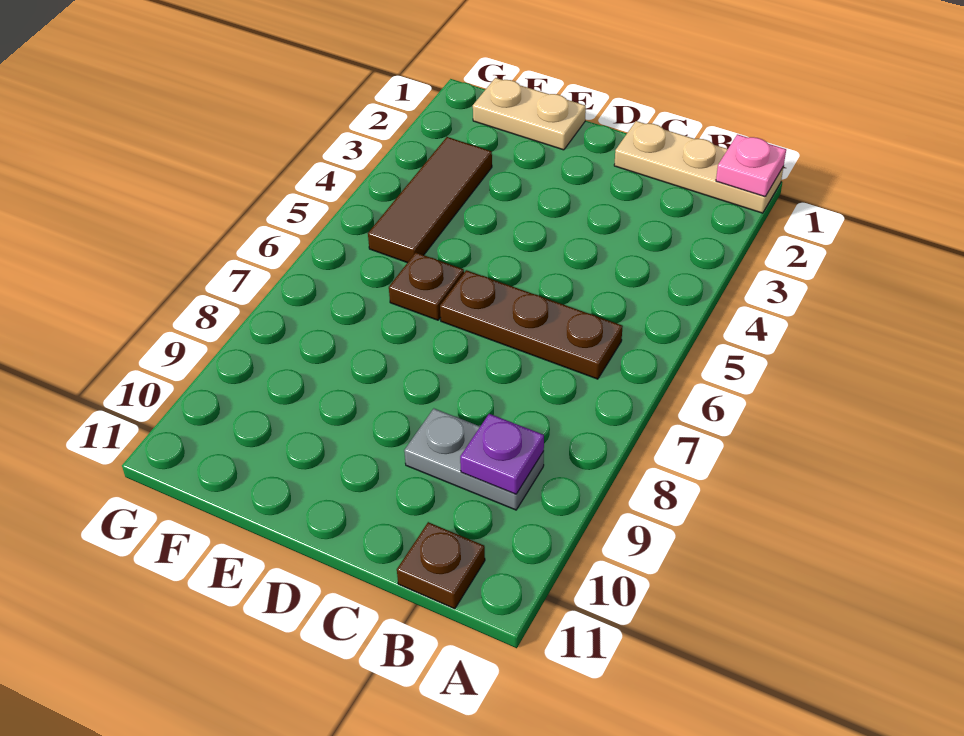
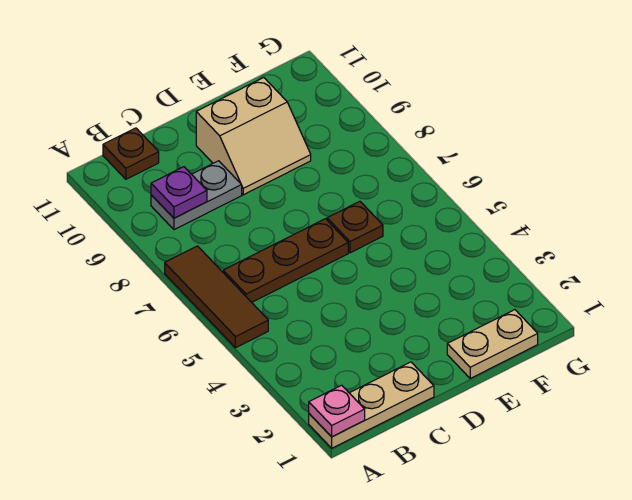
none -> tan slope D9:E10 level 1 top 10
brown tile F3:F5 level 1 -> brown tile A5:A7 level 1

